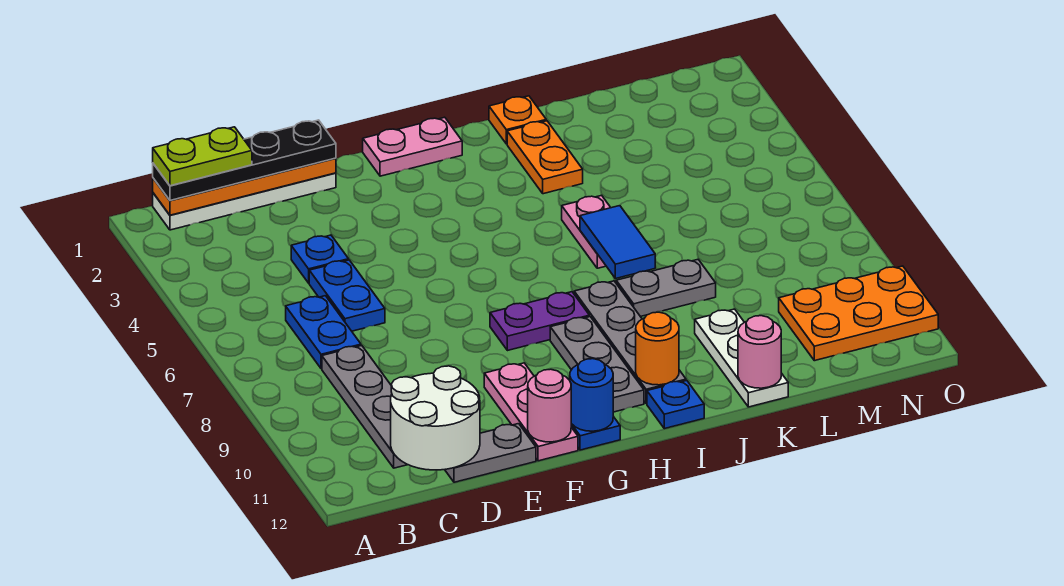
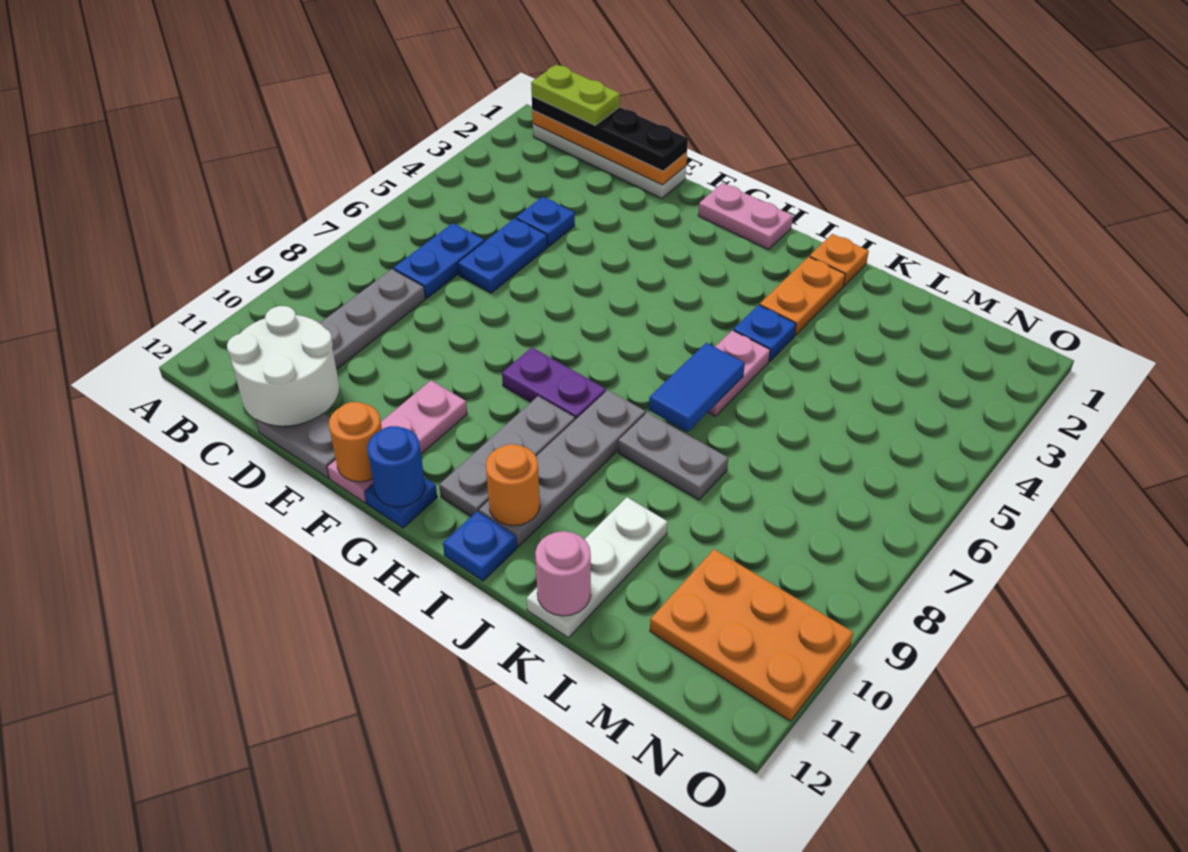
pink round brick F12 level 2 -> orange round brick F12 level 2
none -> blue plate J4 level 1

